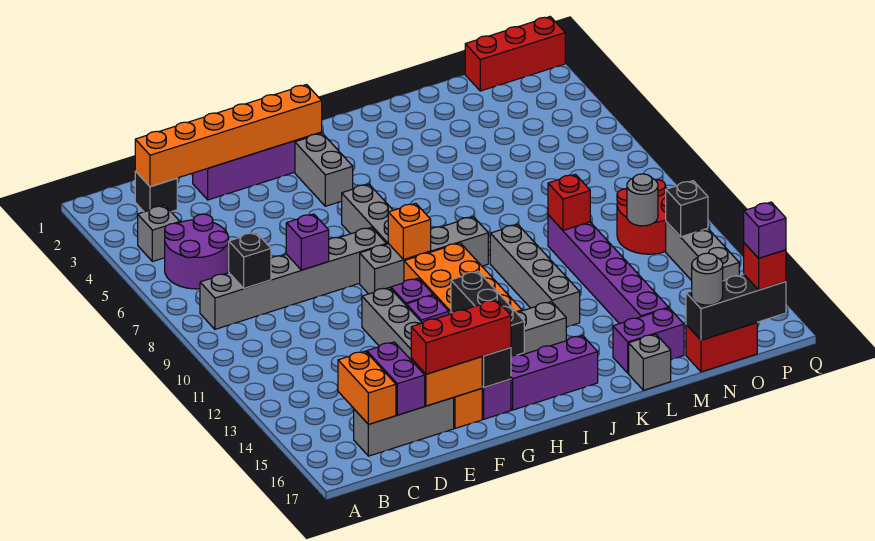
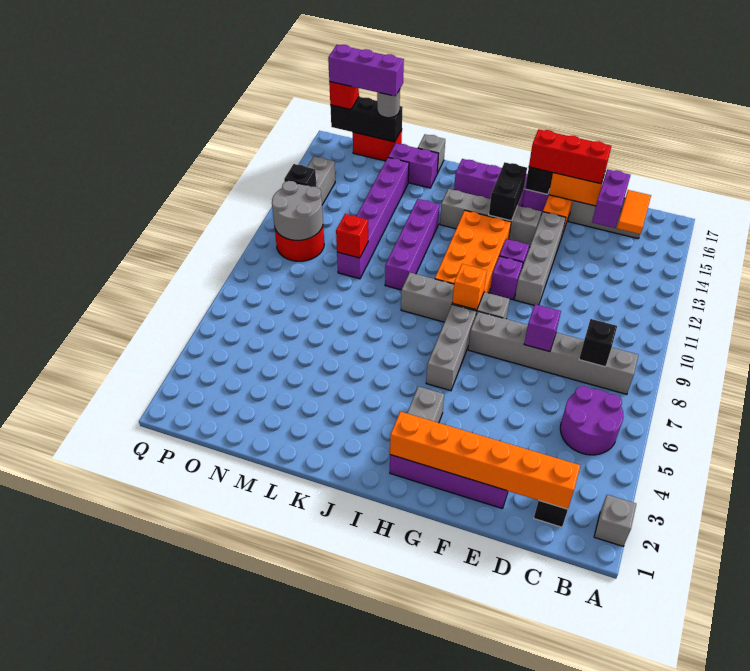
grey brick B4 level 1 -> grey brick A2 level 1
orange brick C15:C16 level 2 -> orange tile C15:C16 level 2
black brick H13:H15 level 2 -> black brick H14:H15 level 2
grey brick K10:K13 level 1 -> purple brick K10:K13 level 1
red brick O1:Q1 level 1 -> none
grey round brick O11 level 2 -> grey round brick O10:P11 level 2
purple brick P17 level 4 -> purple brick N17:P17 level 4

